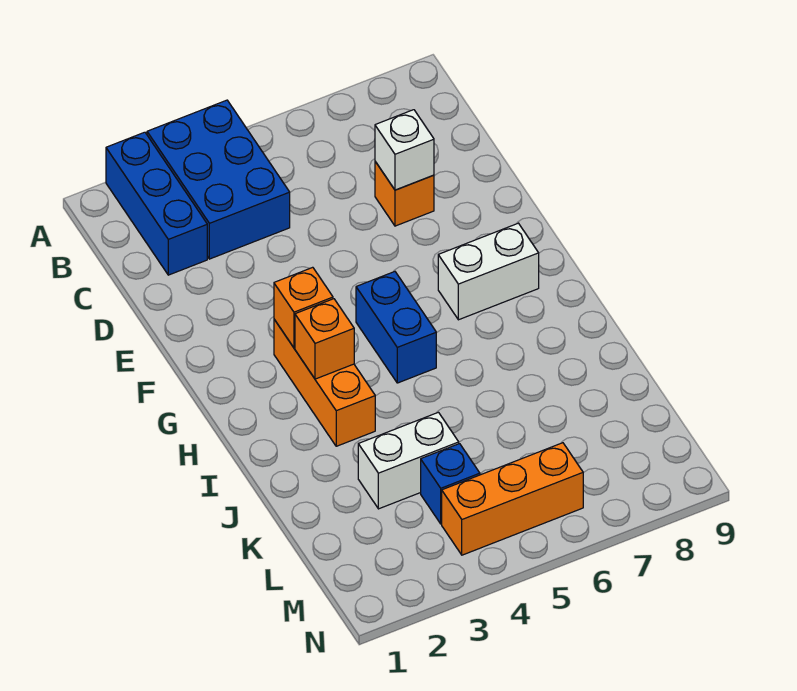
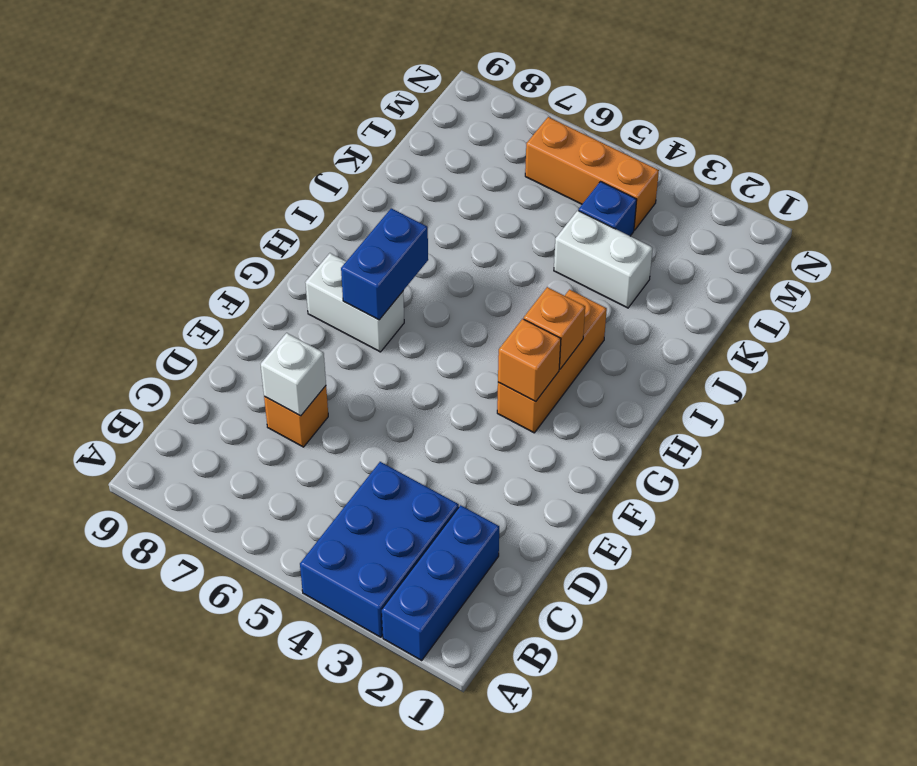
blue brick G5:H5 level 1 -> blue brick G7:H7 level 2

